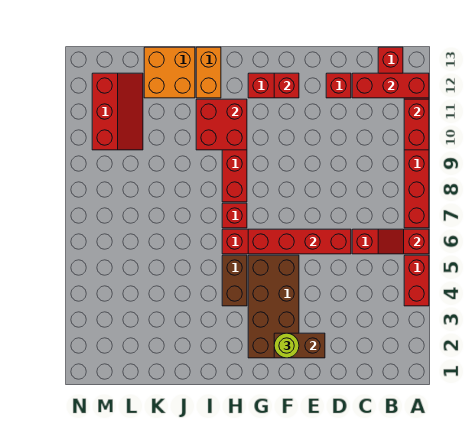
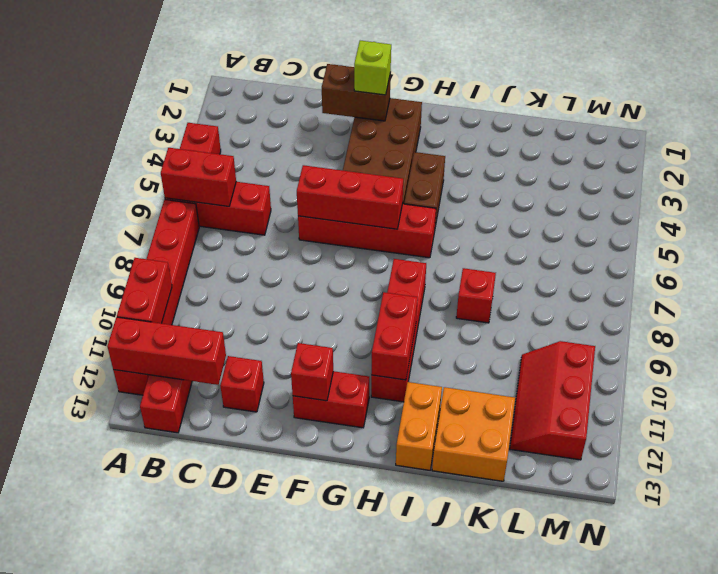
red slope A6:B6 level 2 top A -> red brick A6:B6 level 2
red brick D6:G6 level 2 -> red brick E6:G6 level 2
lime round brick F2 level 3 -> lime brick F2 level 3
red brick H7 level 1 -> red brick J8 level 1
red brick H10:I11 level 2 -> red brick H10:H11 level 2

